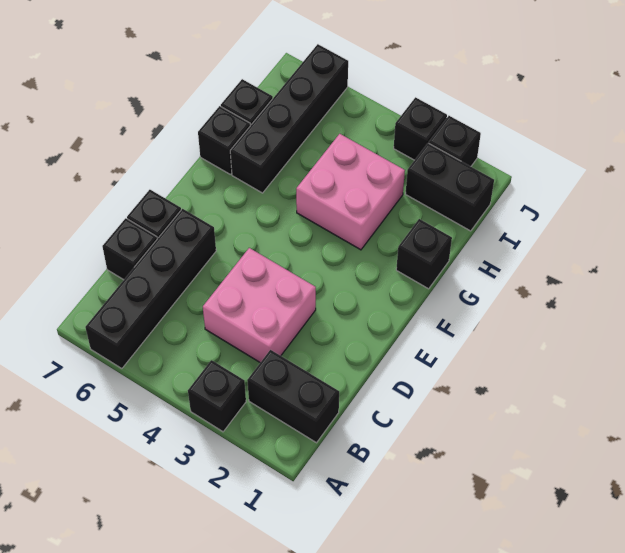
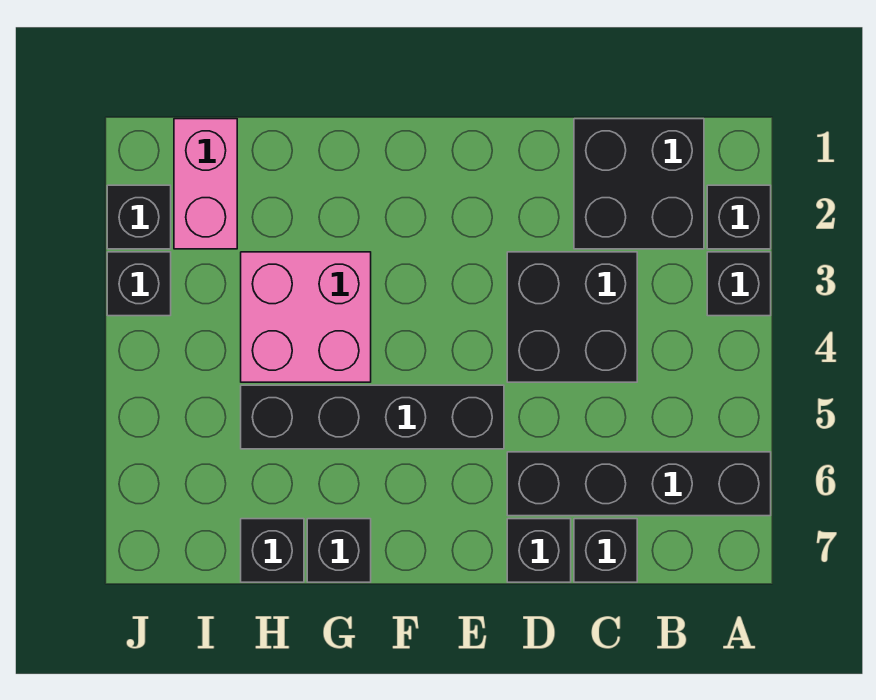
black brick B1:B2 level 1 -> black brick B1:C2 level 1
pink brick C3:D4 level 1 -> black brick C3:D4 level 1
black brick G1 level 1 -> black brick A2 level 1
black brick G6:J6 level 1 -> black brick E5:H5 level 1
black brick I1:I2 level 1 -> pink brick I1:I2 level 1

